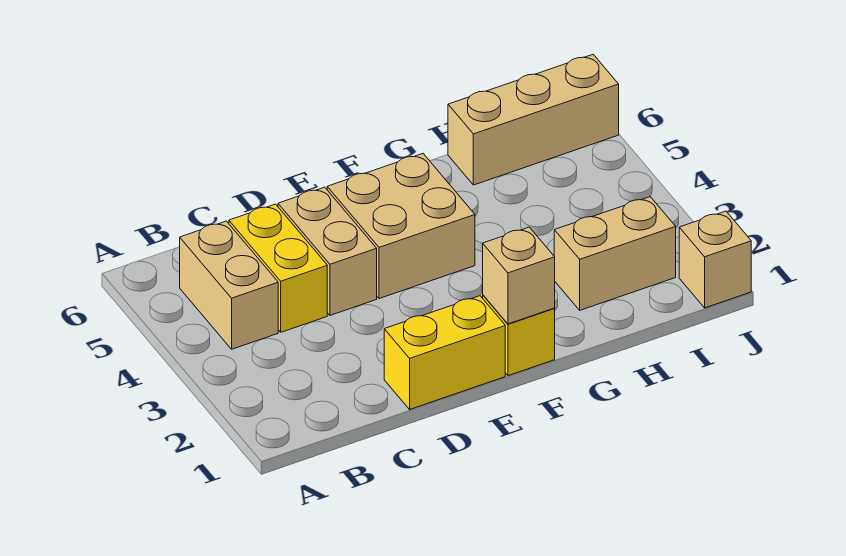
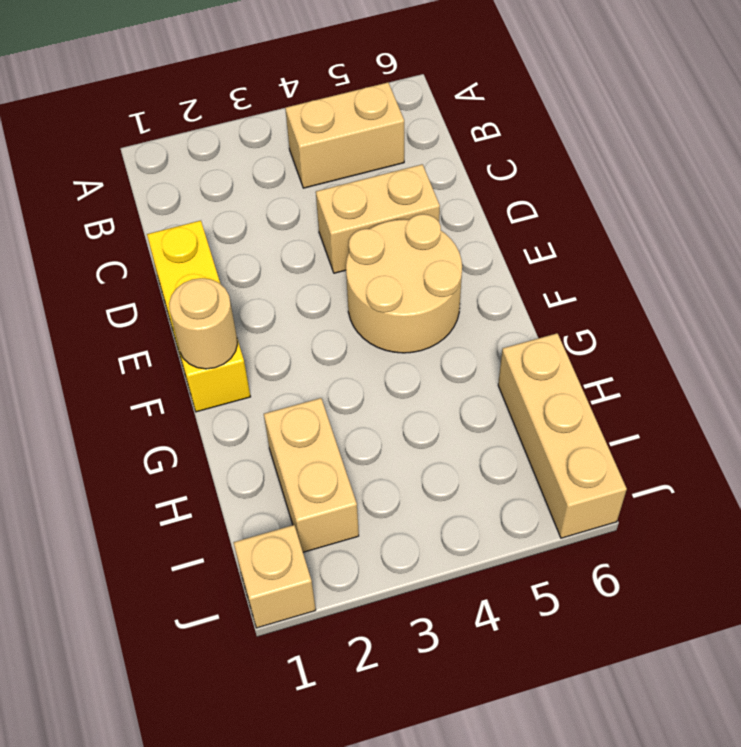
yellow brick C4:C5 level 1 -> none
tan brick E4:F5 level 1 -> tan round brick E4:F5 level 1
tan brick F1 level 2 -> tan round brick F1 level 2

